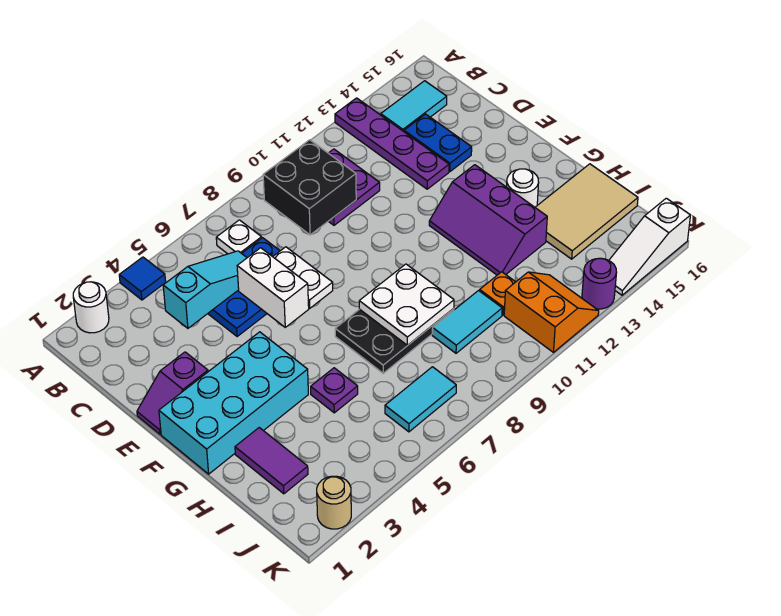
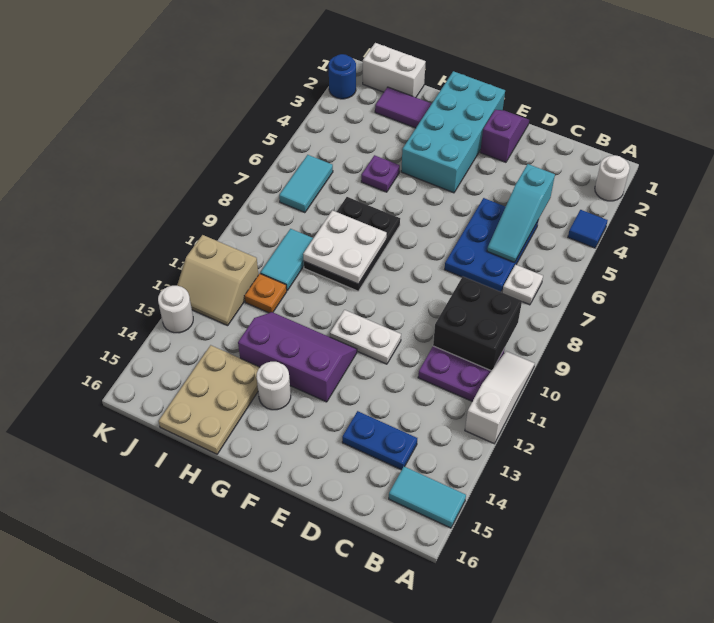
purple plate A13:D13 level 1 -> none
cyan tile B14:B15 level 1 -> cyan tile A15:B15 level 1
white brick D6:E6 level 2 -> white brick I1:J1 level 1
white plate D7:E7 level 2 -> white plate E11:F11 level 1
tan tile H14:I16 level 1 -> tan plate H14:I16 level 1
orange slope J11:K12 level 1 top 11 -> tan slope J11:K12 level 1 top 11
tan round brick K2 level 1 -> blue round brick K2 level 1
purple round brick K13 level 1 -> white round brick K13 level 1
white slope K14:K16 level 1 top 16 -> white slope A10:A12 level 1 top 12

